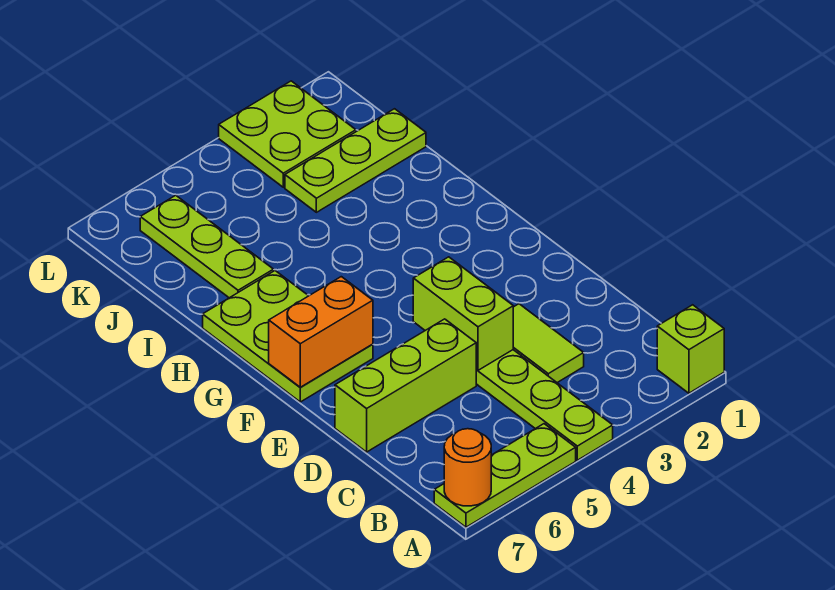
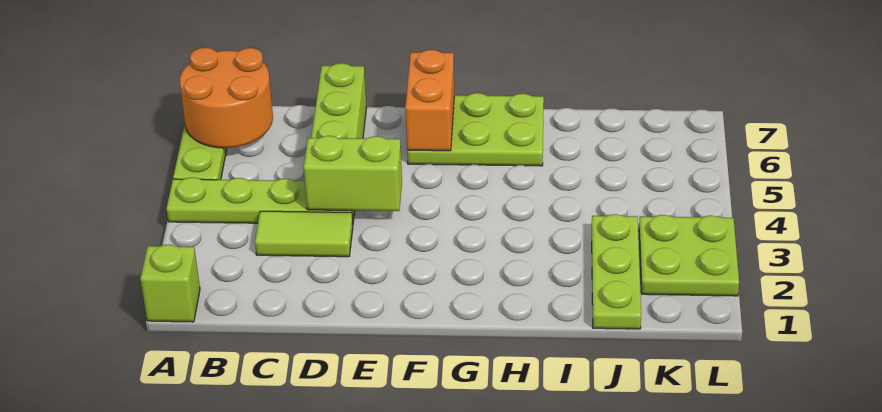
orange round brick A7 level 2 -> orange round brick A6:B7 level 2
lime plate I6:K6 level 1 -> none

